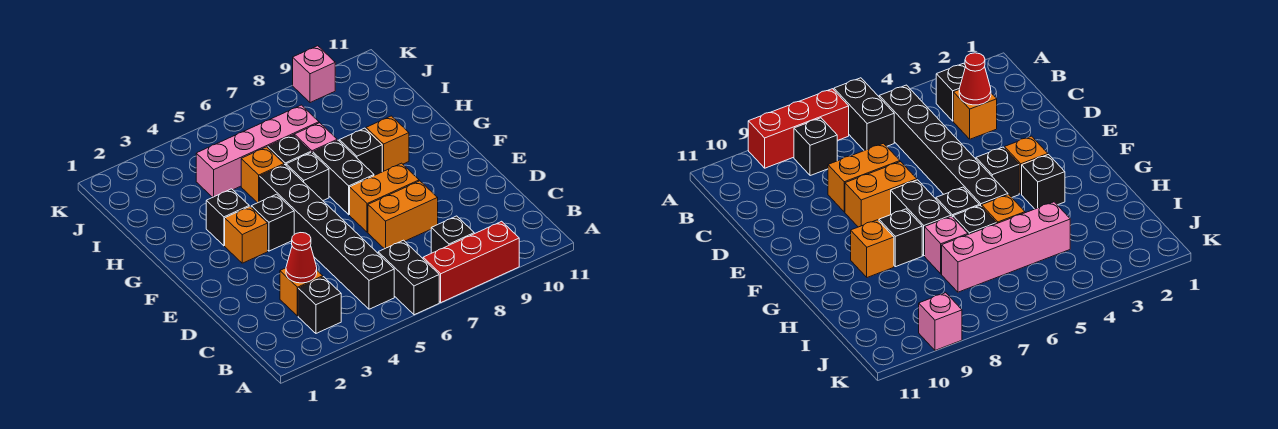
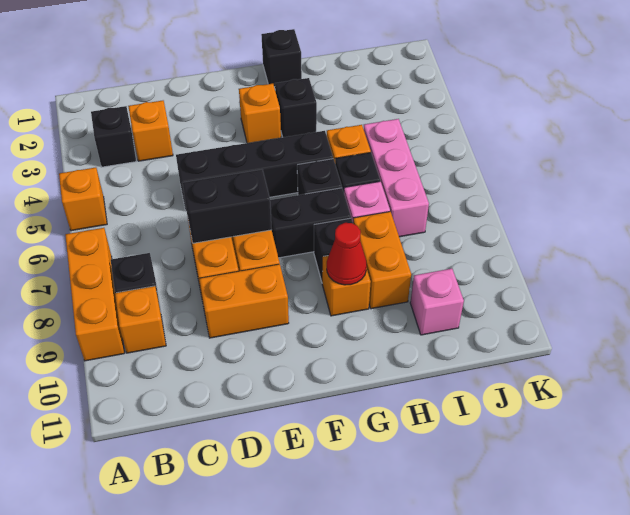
none -> orange brick A5 level 1
black brick A6:B6 level 1 -> black brick D7:E7 level 2
red brick A7:A9 level 1 -> orange brick A7:A9 level 1
black brick B5:G5 level 1 -> black brick D5:G5 level 1
none -> orange brick B9 level 1
red cone C3 level 2 -> red cone G9 level 2
none -> orange brick D9:E9 level 1
black brick F4 level 1 -> black brick G1 level 1
none -> orange brick H8:H9 level 1
pink brick I4:I7 level 1 -> pink brick I5:I7 level 1
pink brick K9 level 1 -> pink brick I10 level 1

